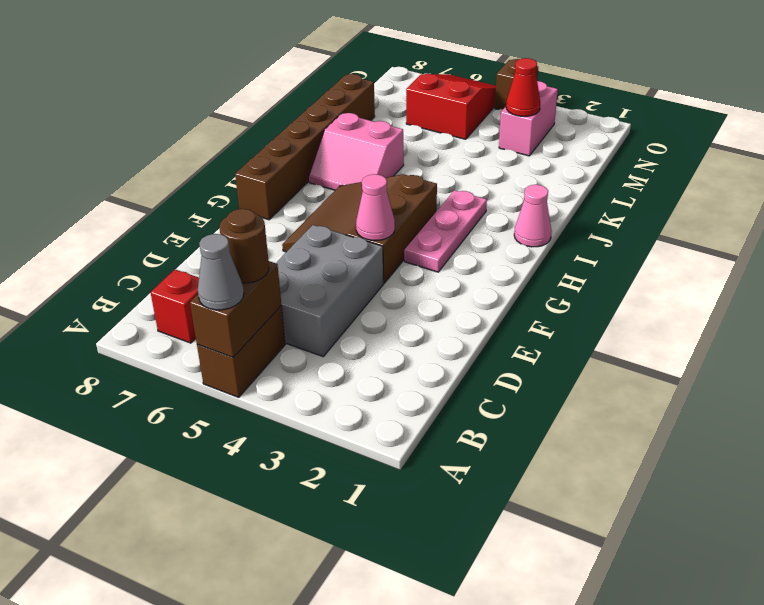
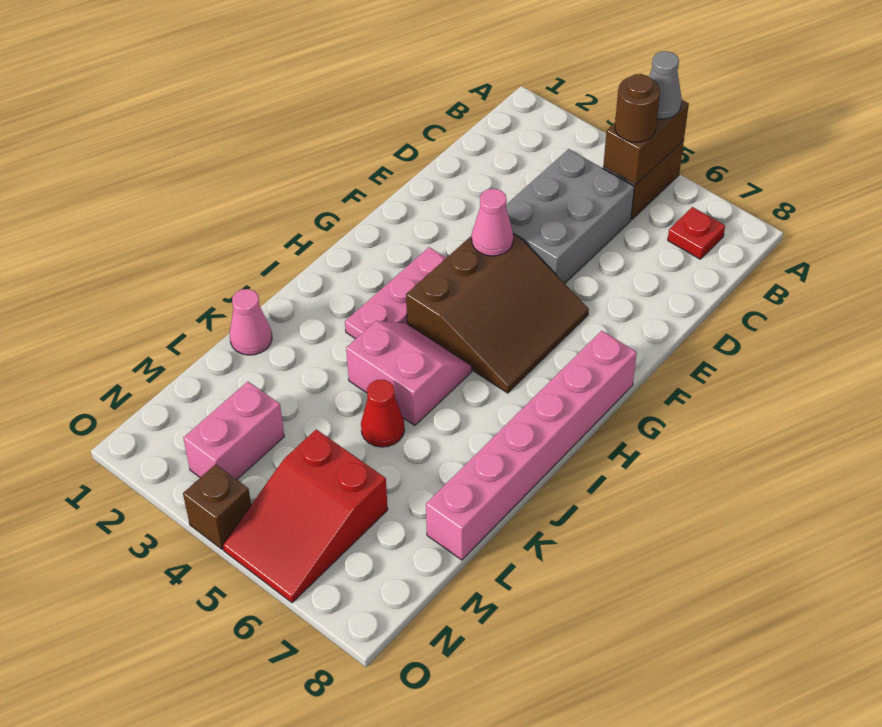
red brick B7 level 1 -> red plate B7 level 1
brown brick G8:L8 level 1 -> pink brick G8:L8 level 1
pink cone I1 level 1 -> pink cone K1 level 1
pink slope I6:J7 level 1 top J -> pink slope I4:J5 level 1 top J
red cone M3 level 2 -> red cone K5 level 1

